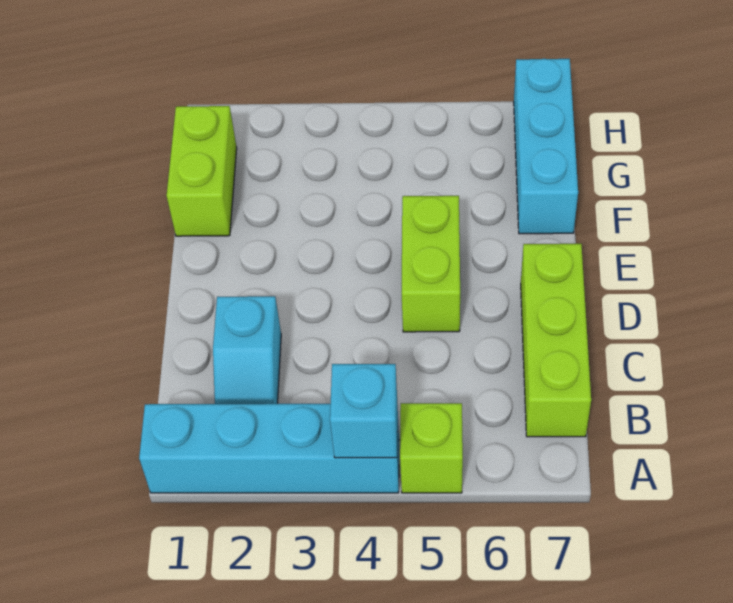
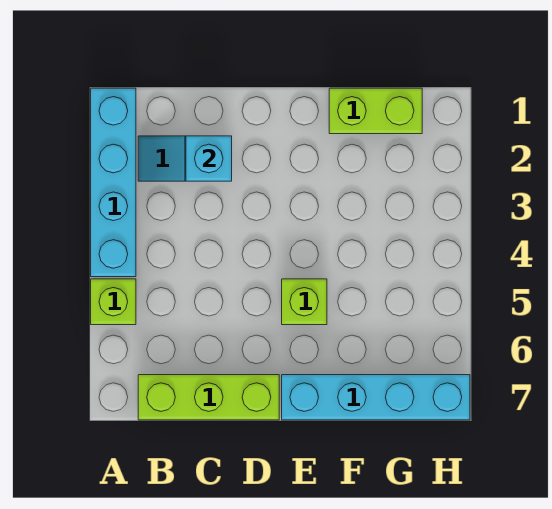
cyan brick A4 level 2 -> cyan brick C2 level 2
lime brick D5:E5 level 1 -> lime brick E5 level 1
cyan brick F7:H7 level 1 -> cyan brick E7:H7 level 1

